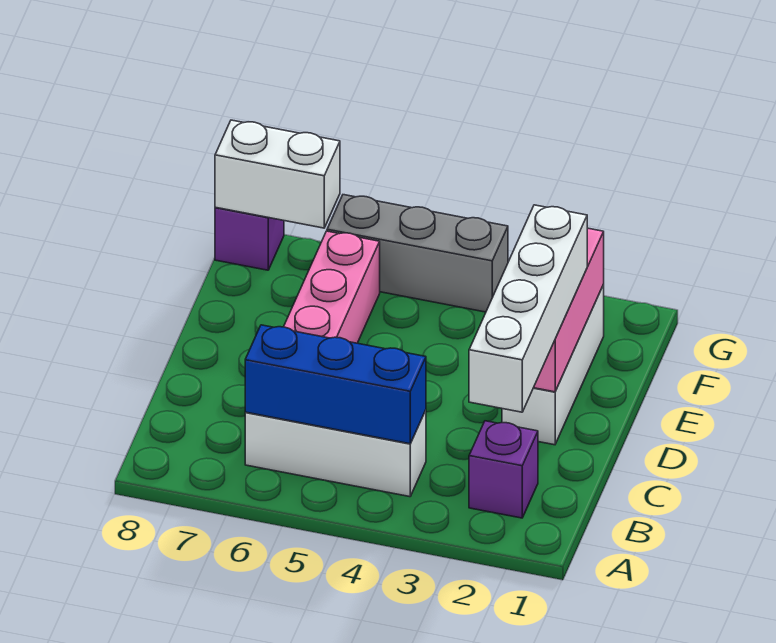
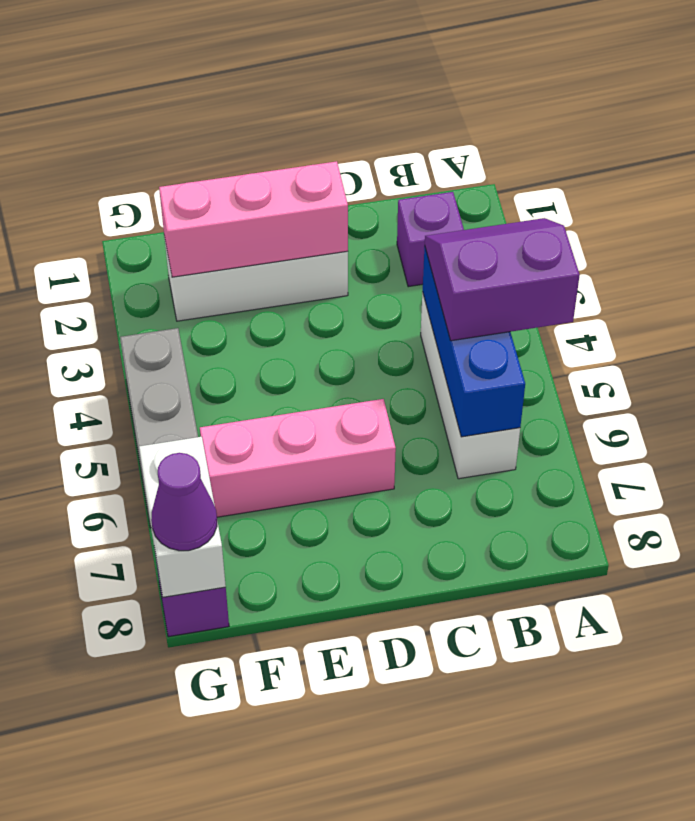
none -> purple slope A4:B5 level 3 top 5
white brick B2:E2 level 3 -> none
none -> purple cone G8 level 3

